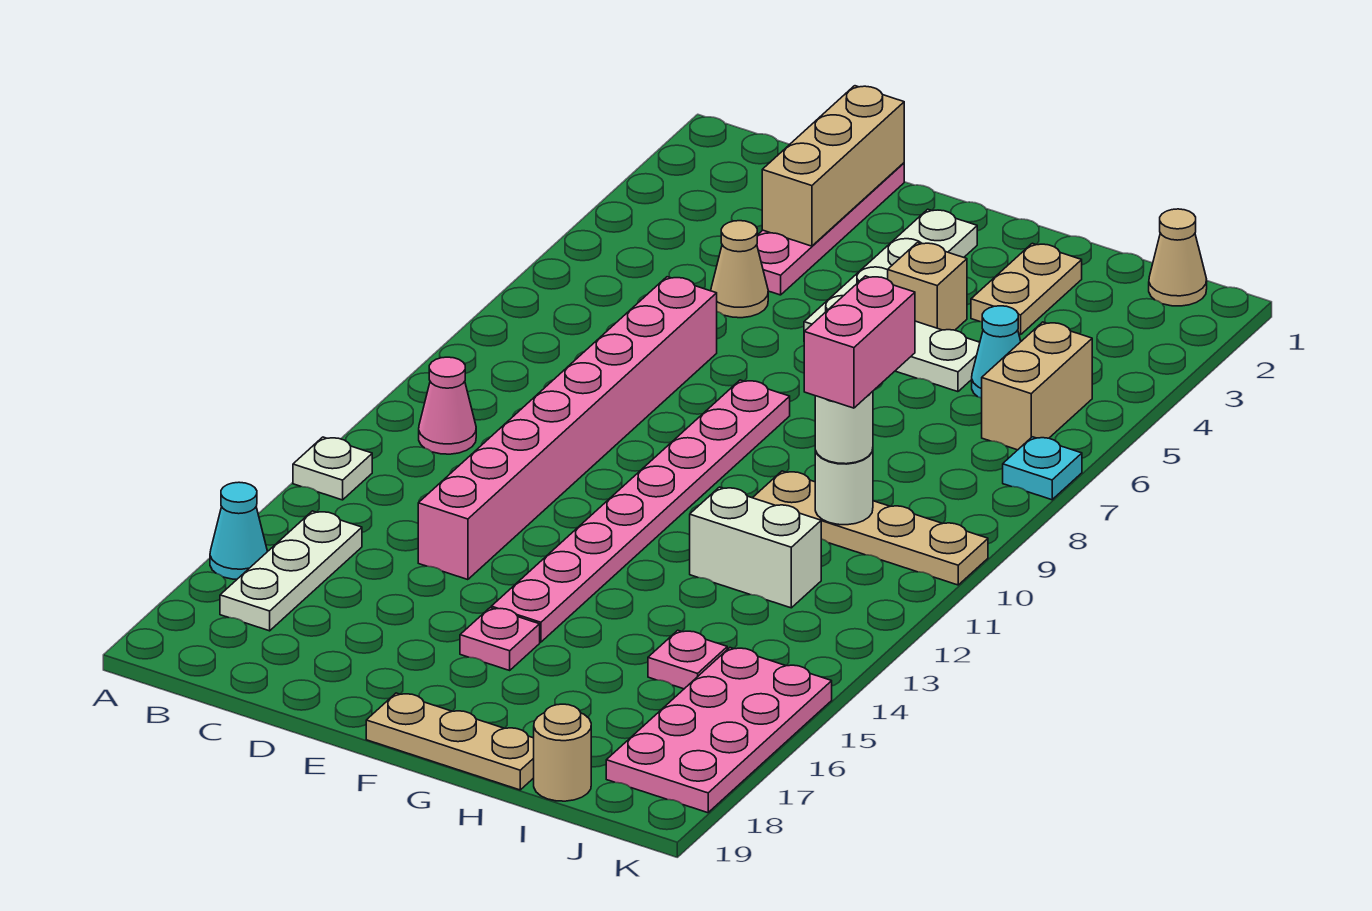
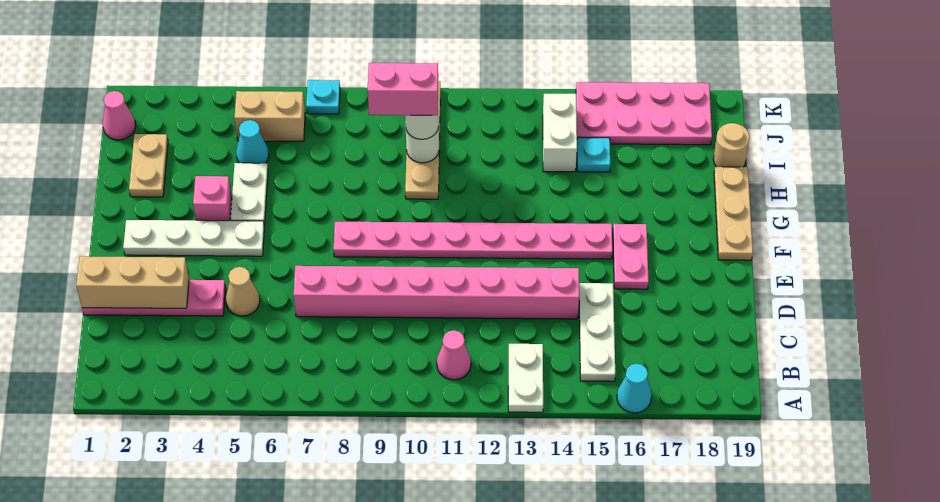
white plate A13 level 1 -> white plate A13:B13 level 1
white plate B15:B17 level 1 -> white plate B15:D15 level 1
pink plate F16 level 1 -> pink plate E16:F16 level 1
tan brick G4 level 1 -> pink brick G4 level 1
tan plate H2:H3 level 1 -> tan plate H2:I2 level 1
white brick H12:I12 level 1 -> white brick I14:J14 level 1
pink plate I15 level 1 -> cyan plate I15 level 1
tan cone J1 level 1 -> pink cone J1 level 1

